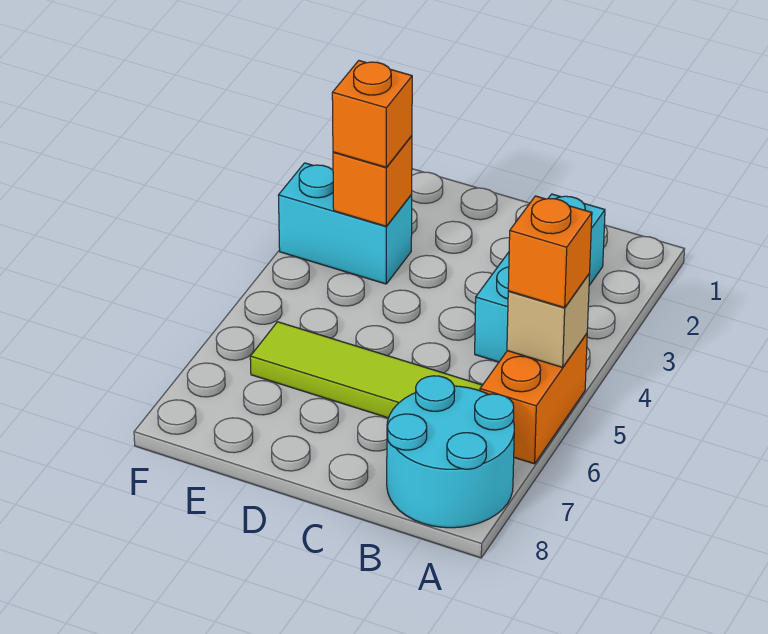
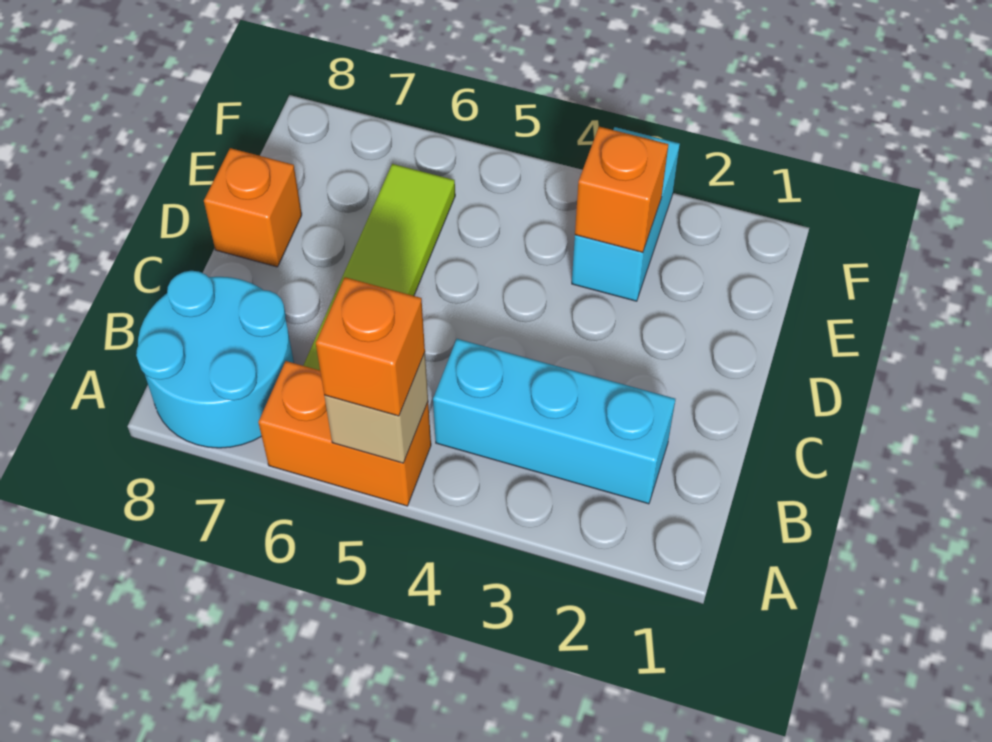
orange brick E3 level 3 -> orange brick D8 level 1

